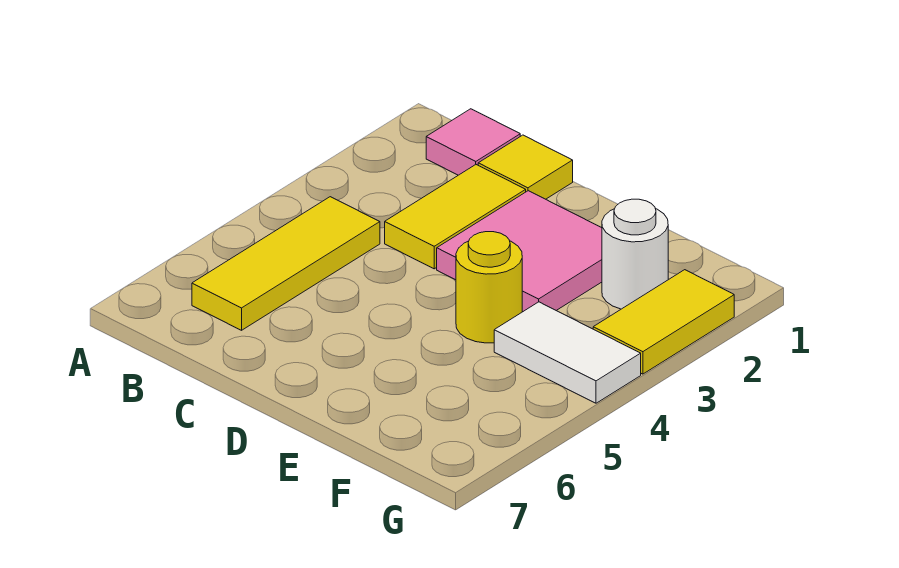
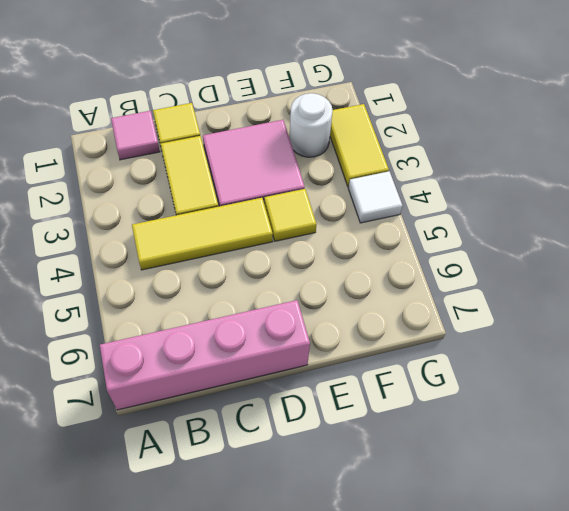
none -> pink brick A7:D7 level 1
yellow tile B4:B6 level 1 -> yellow tile B4:D4 level 1
yellow round brick E4 level 1 -> yellow tile E4 level 1
white tile F4:G4 level 1 -> white tile G4 level 1

